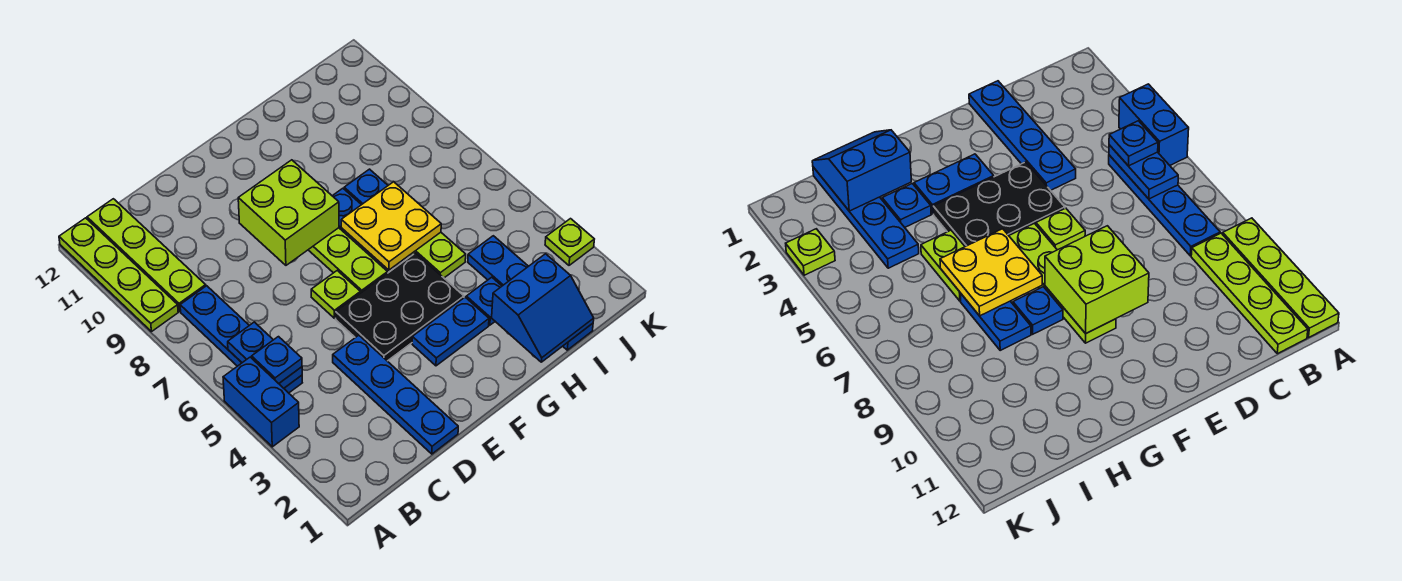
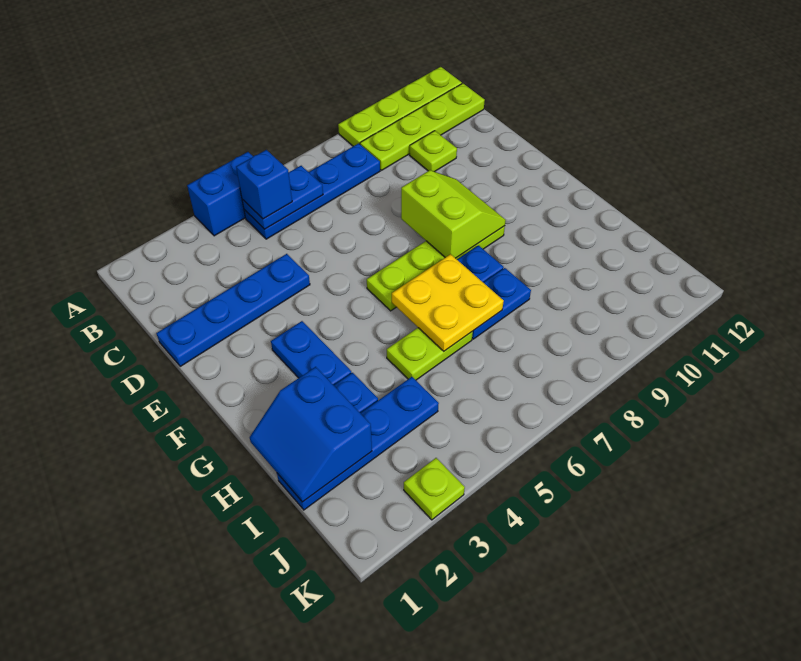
blue plate B5 level 3 -> blue brick B5 level 3
black plate E4:G5 level 1 -> none
lime plate E6 level 1 -> lime plate C10 level 1
lime brick E8:F9 level 2 -> lime slope E8:F9 level 2 top 8

